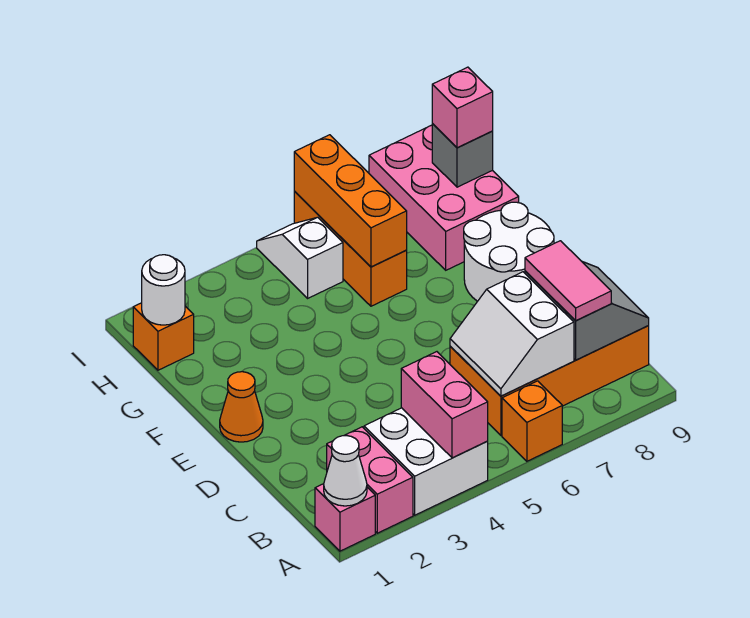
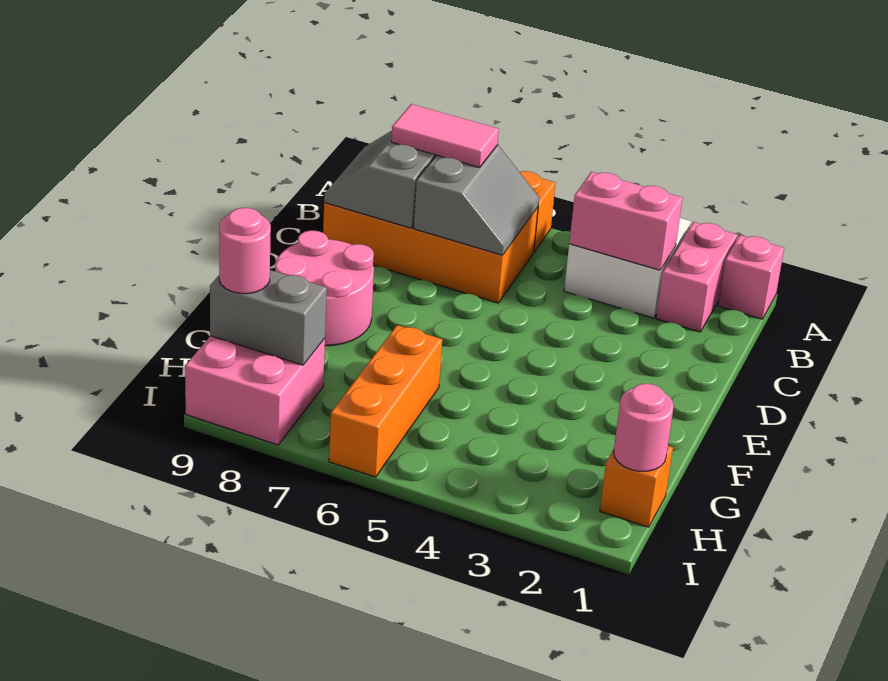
white cone A1 level 2 -> none
pink brick A4:B4 level 2 -> pink brick B3:B4 level 2
white slope B6:C7 level 2 top 7 -> grey slope B6:C7 level 2 top 7
pink tile B8:C8 level 3 -> pink tile B7:B8 level 3
orange cone E1 level 1 -> none
white round brick E8:F9 level 1 -> pink round brick E8:F9 level 1
orange brick G6:I6 level 2 -> none
pink brick G8:I9 level 1 -> pink brick H8:I9 level 1
white round brick H1 level 2 -> pink round brick H1 level 2
white slope H5:I5 level 1 top H -> none
grey brick H9 level 2 -> grey brick H8:H9 level 2
pink brick H9 level 3 -> pink round brick H9 level 3

